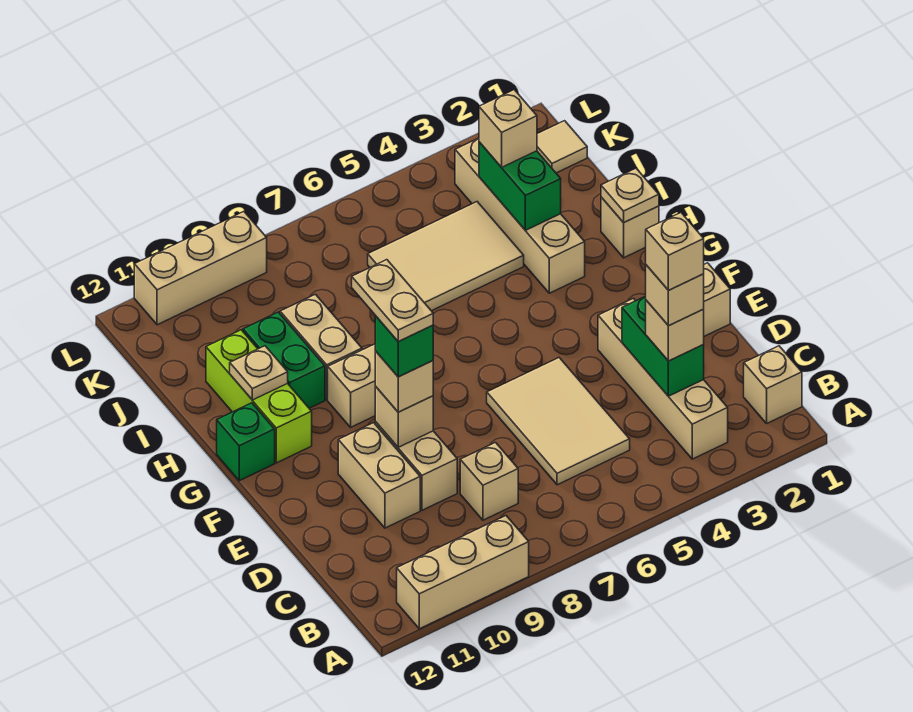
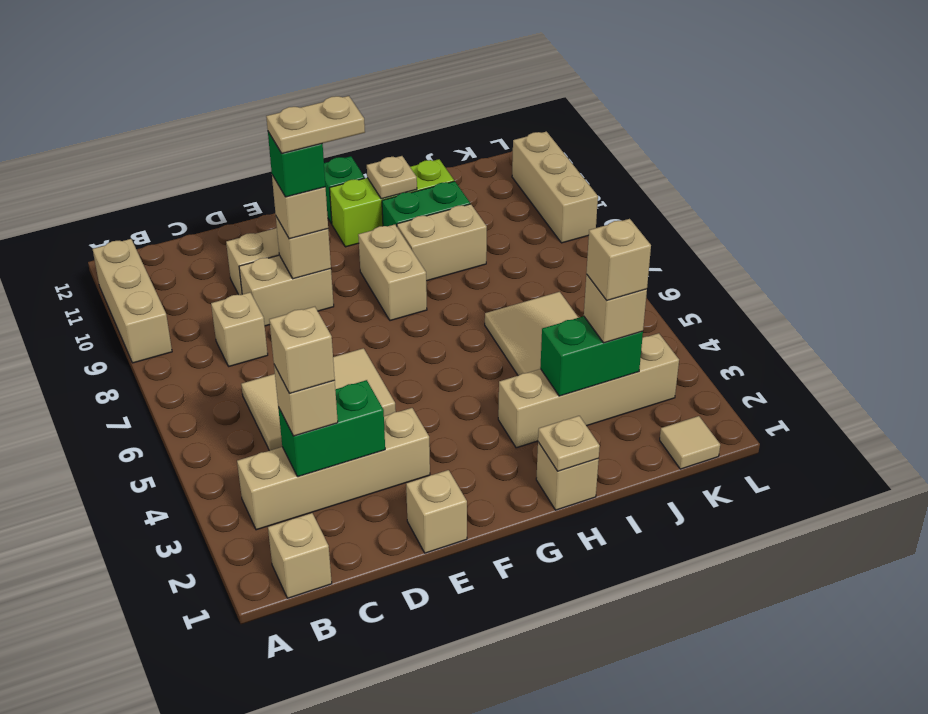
tan brick C3 level 5 -> tan brick J3 level 4

